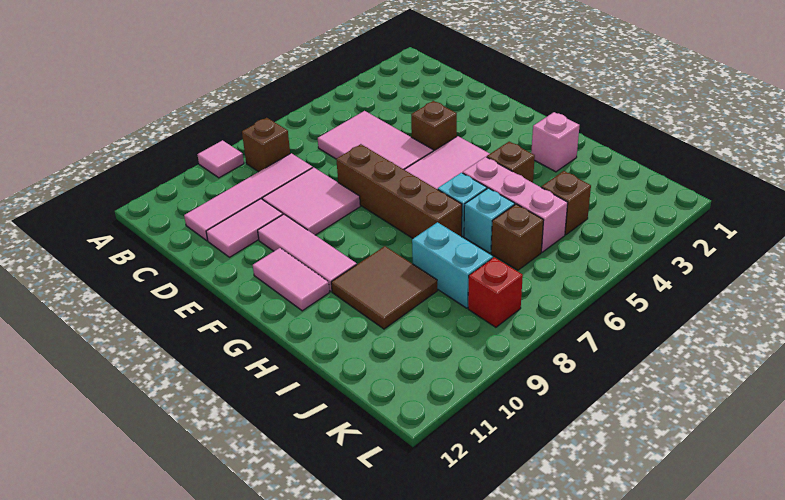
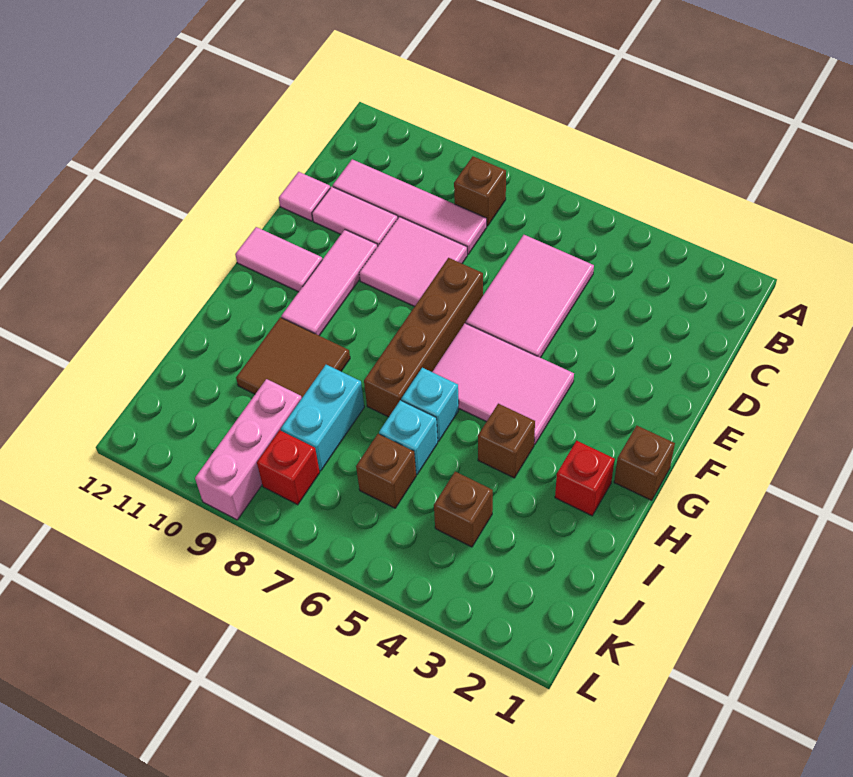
pink tile A9 level 1 -> pink tile D12 level 1
brown brick E4 level 1 -> brown brick G1 level 1
pink tile F11:G11 level 1 -> pink tile F11:F12 level 1
pink brick H2 level 1 -> red brick H2 level 1
pink brick H5:J5 level 1 -> pink brick J9:L9 level 1

